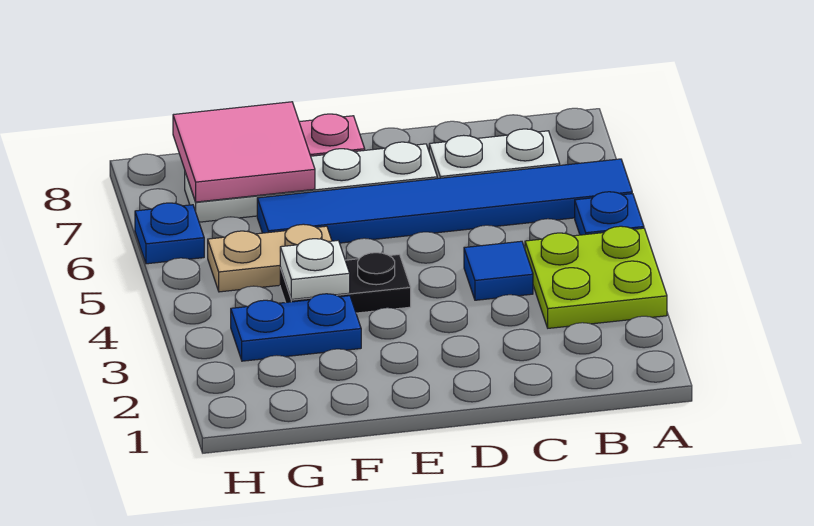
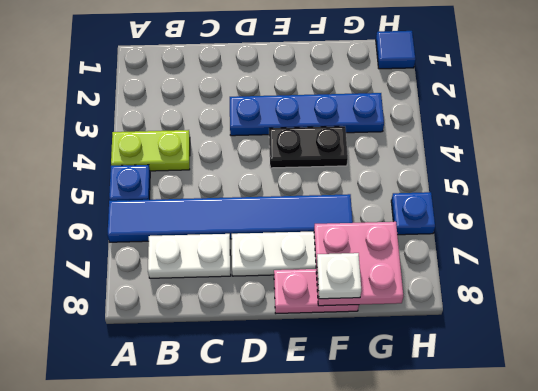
lime plate A3:B4 level 1 -> lime plate A4:B4 level 1
blue tile C4 level 1 -> blue tile H1 level 1
blue plate F3:G3 level 1 -> blue plate D3:G3 level 1
white plate F4 level 2 -> white plate F8 level 3
tan plate F5:G5 level 1 -> none
pink tile F7:G8 level 2 -> pink plate F7:G8 level 2

